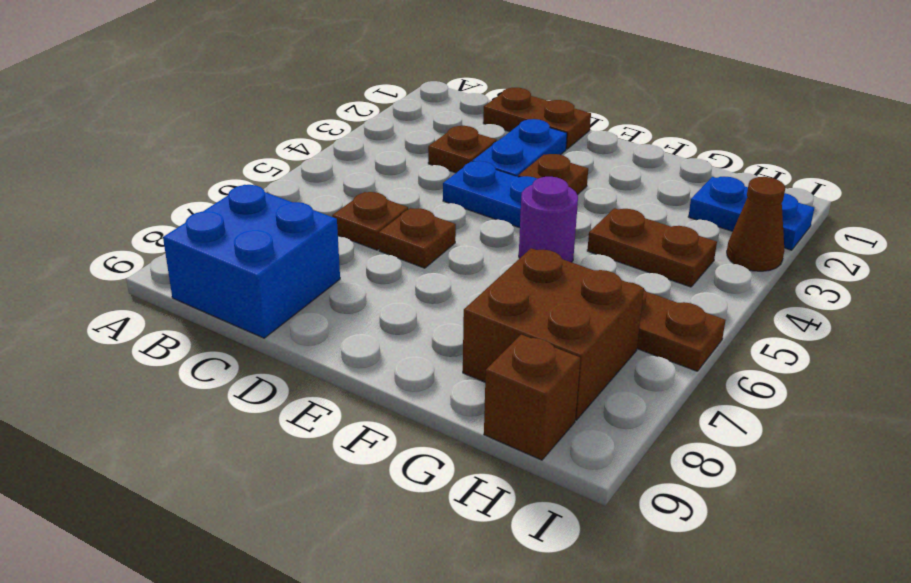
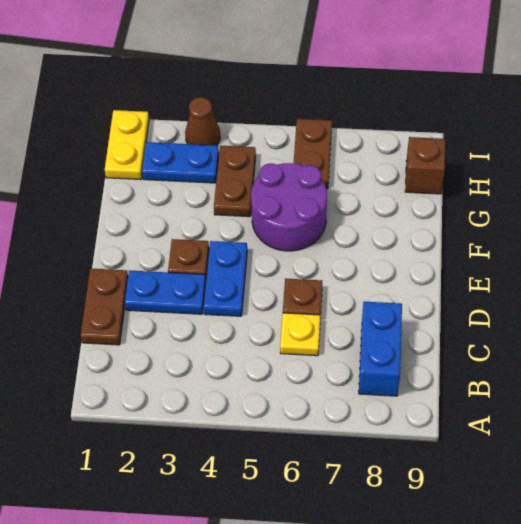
blue brick B8:C9 level 1 -> blue brick B8:C8 level 1
brown plate C3 level 1 -> none
brown plate C6 level 1 -> yellow plate C6 level 1
purple round brick F5 level 1 -> purple round brick F5:G6 level 1
brown brick G7:H8 level 1 -> none
none -> yellow plate H1:I1 level 1
blue plate H2:I2 level 1 -> blue plate H2:H3 level 1

